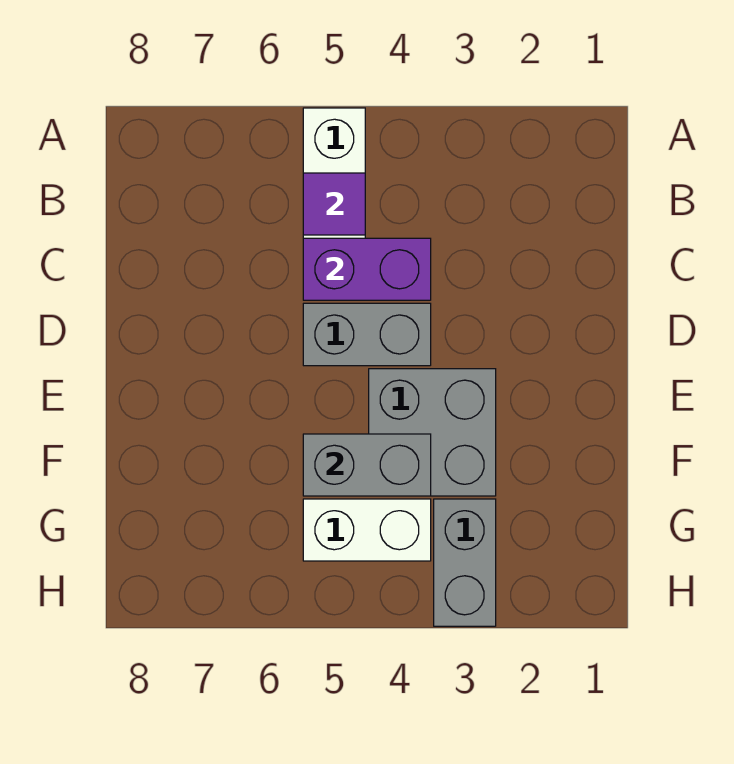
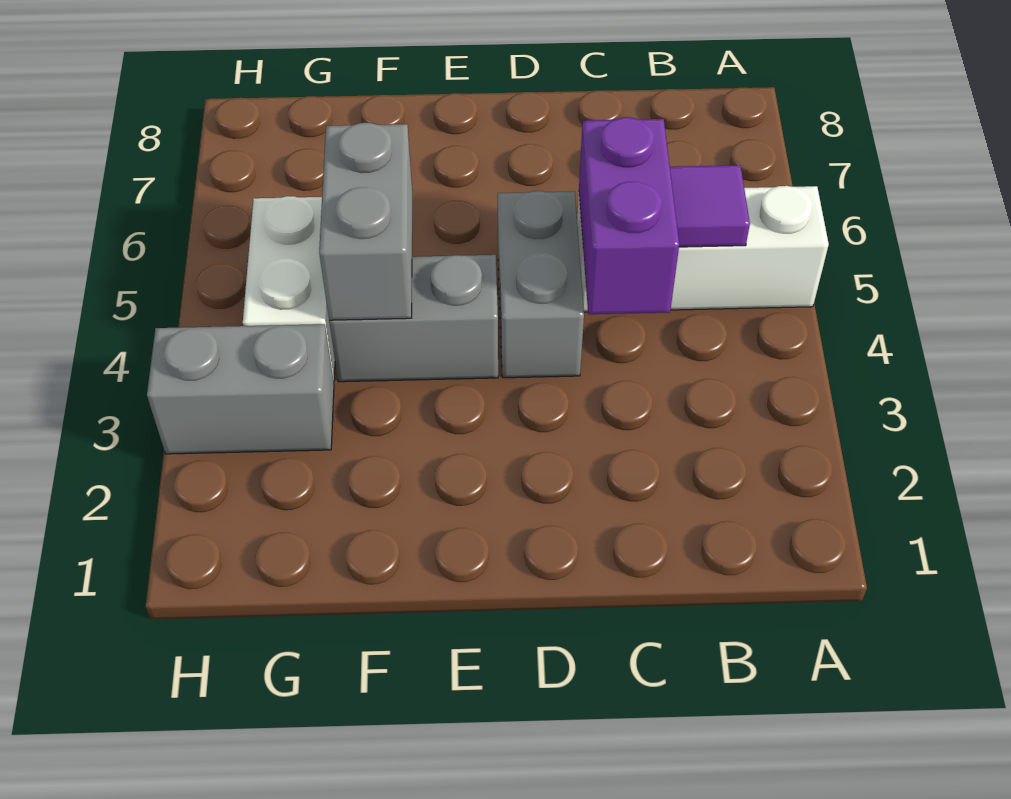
grey brick E3:F4 level 1 -> grey brick E4:F4 level 1

